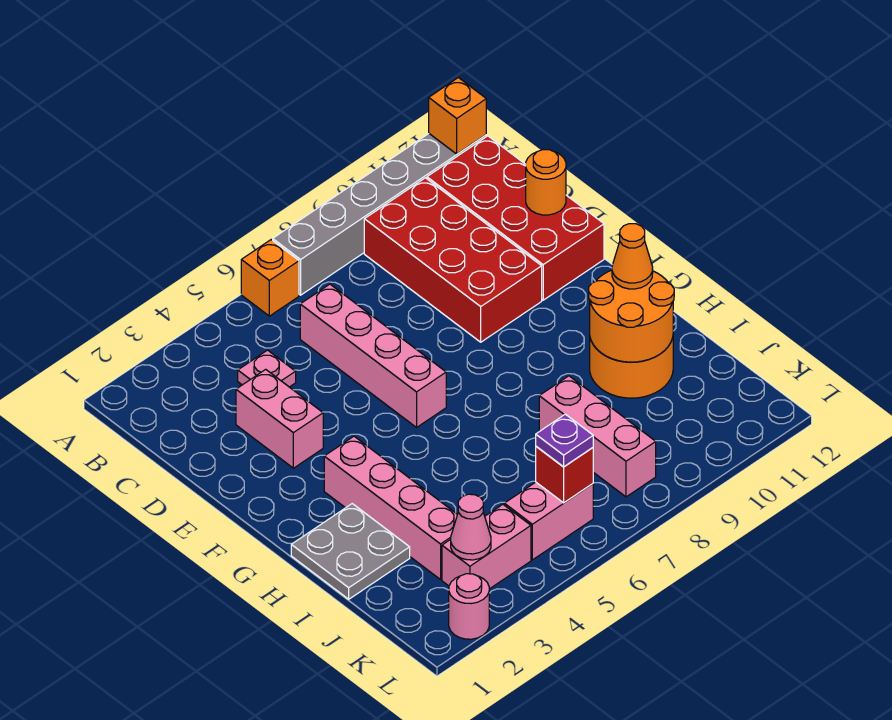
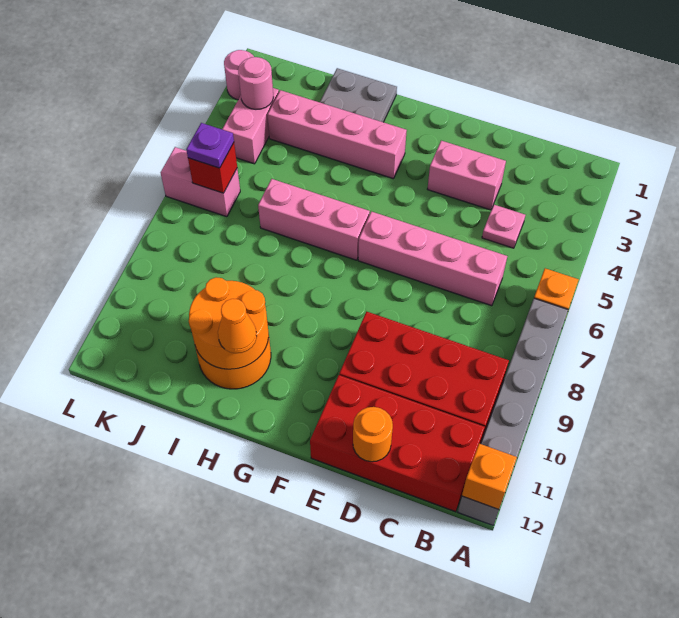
pink brick I8:K8 level 1 -> pink brick G6:I6 level 1
pink cone K3 level 2 -> pink round brick K3 level 2
pink brick K5:K6 level 1 -> pink brick K6:L6 level 1

